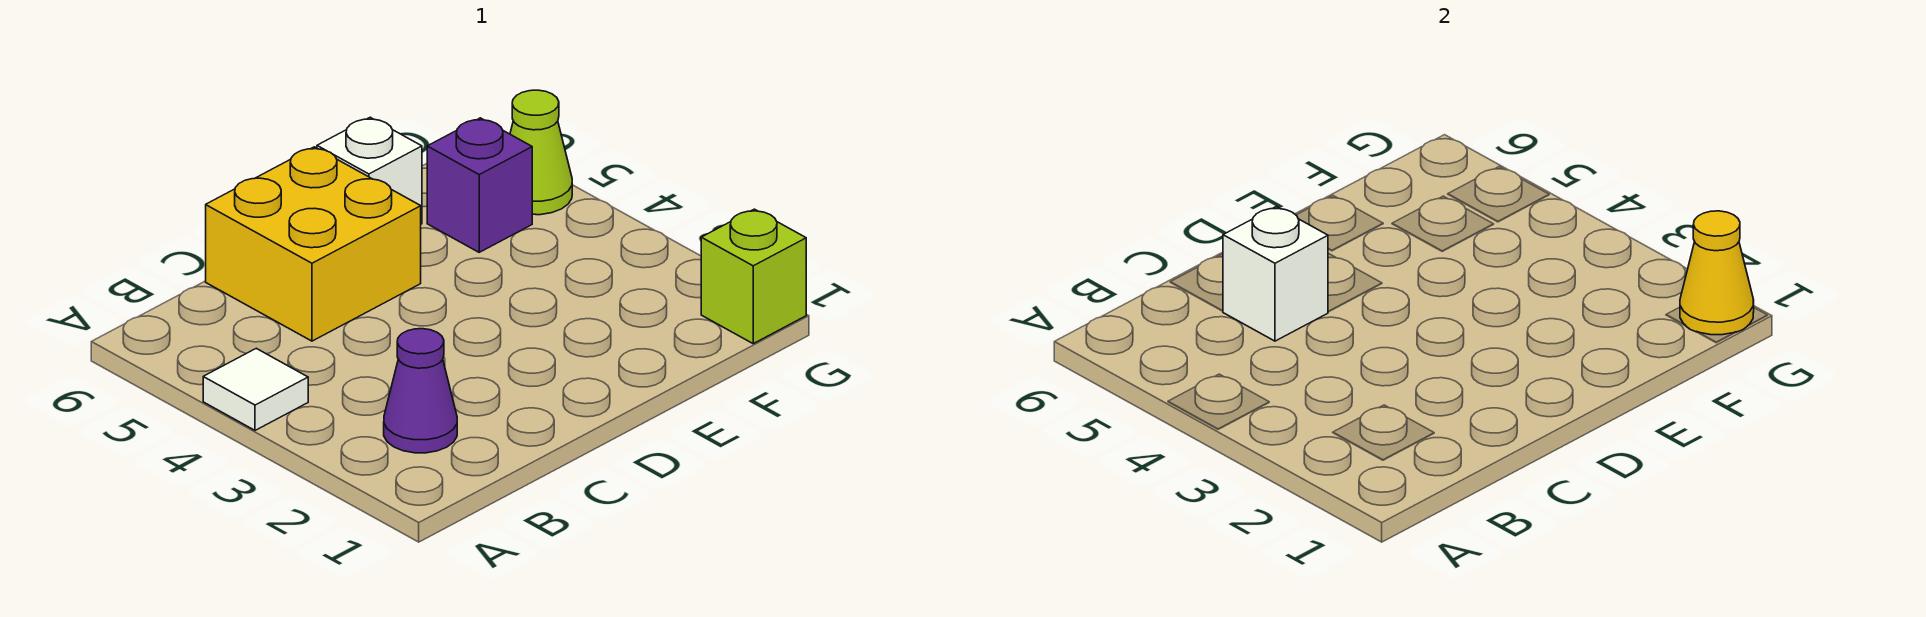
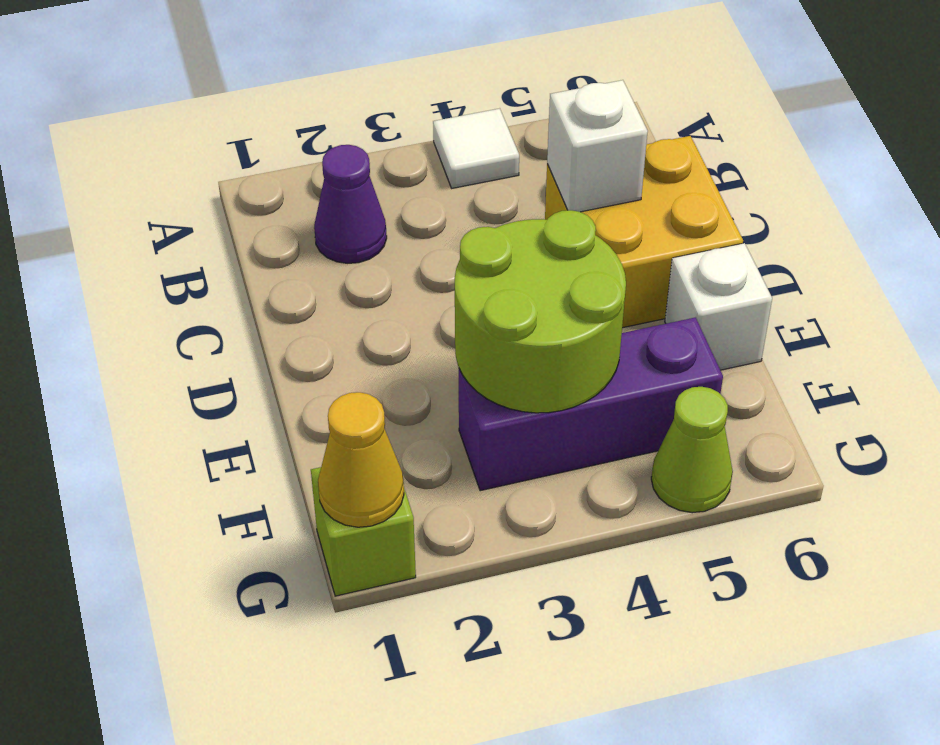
none -> lime round brick E3:F4 level 2
purple brick F5 level 1 -> purple brick F3:F5 level 1

